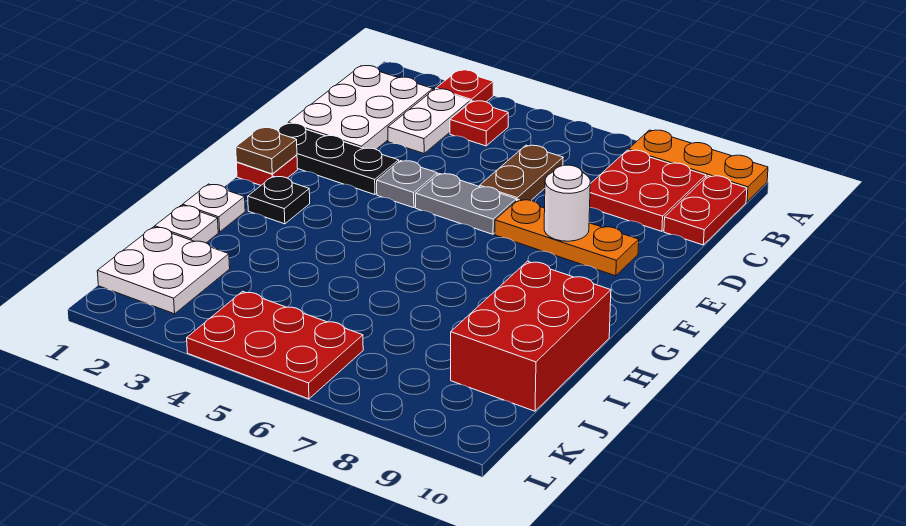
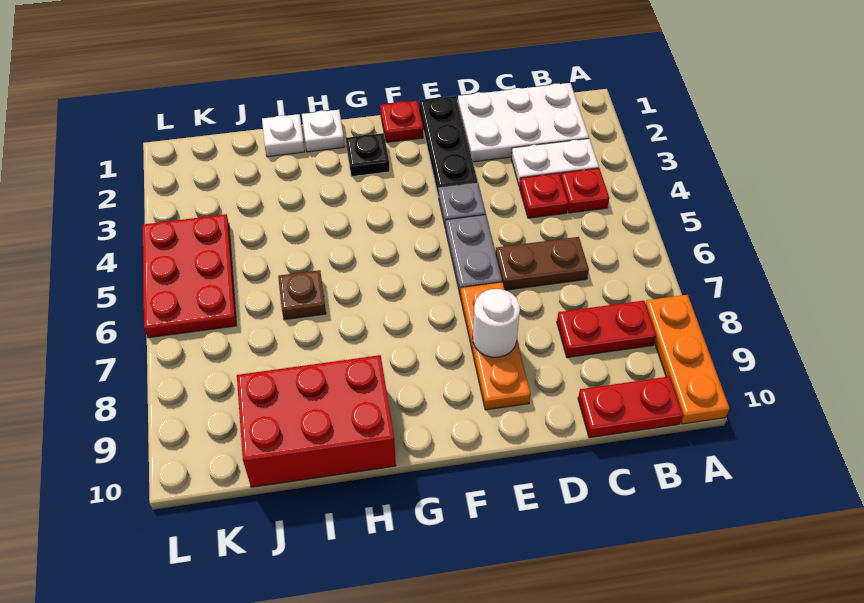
red plate A3 level 1 -> red plate C4 level 1
red plate B8:C9 level 1 -> red plate B8:C8 level 1
brown plate F1 level 2 -> brown plate I6 level 1
white plate J1:K2 level 1 -> none

